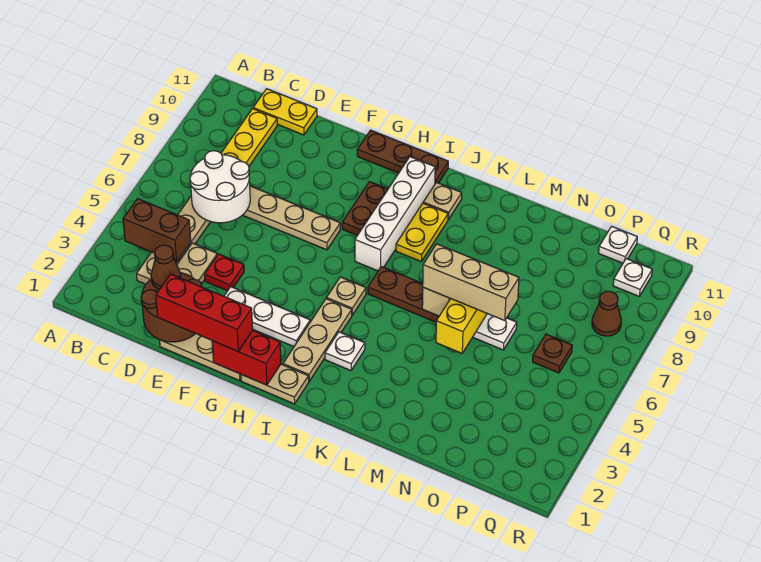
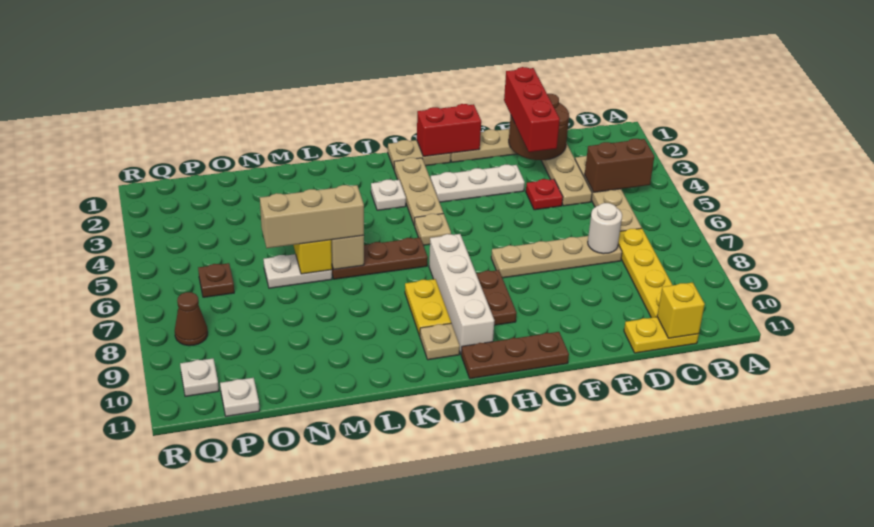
white round brick C6:D7 level 2 -> white round brick D7 level 2
none -> yellow brick C11 level 2
brown cone D2 level 3 -> none
red brick E1:G1 level 3 -> red brick E1:E3 level 3

